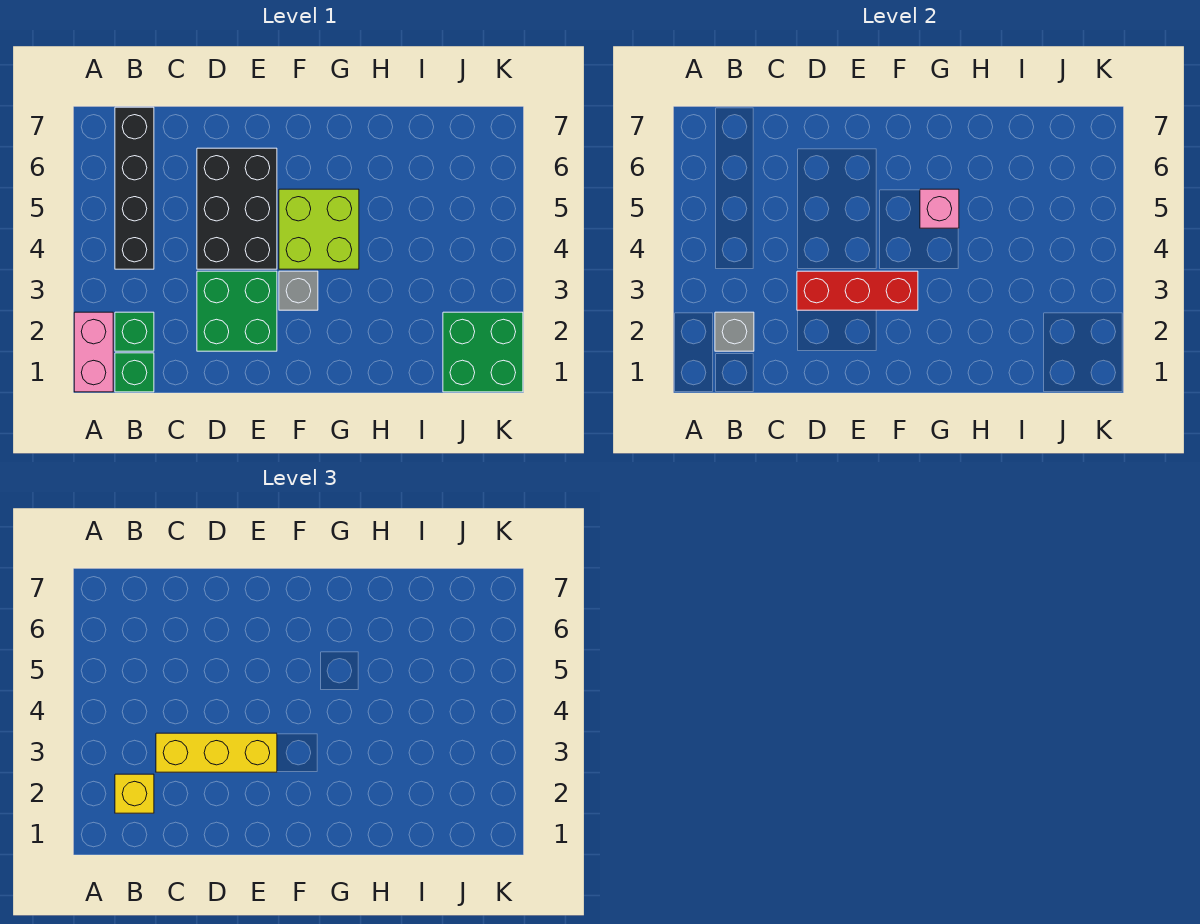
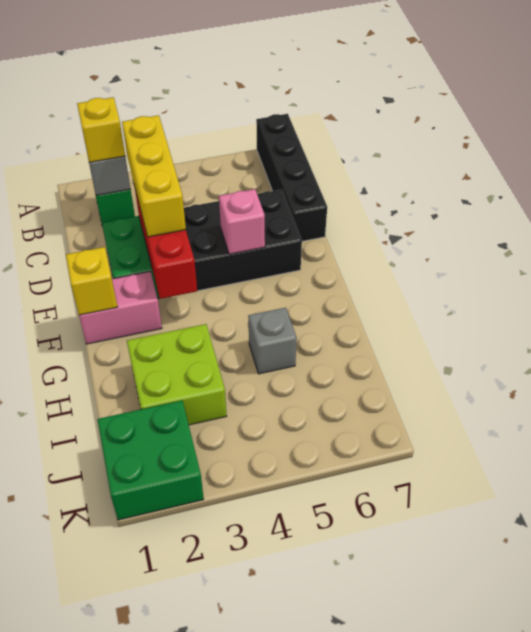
pink brick A1:A2 level 1 -> pink brick F1:F2 level 1
green brick B1 level 1 -> none
black brick B4:B7 level 1 -> black brick A7:D7 level 1
none -> yellow brick F1 level 2
grey brick F3 level 1 -> grey brick H5 level 1
lime brick F4:G5 level 1 -> lime brick H2:I3 level 1
pink brick G5 level 2 -> pink brick E5 level 2

